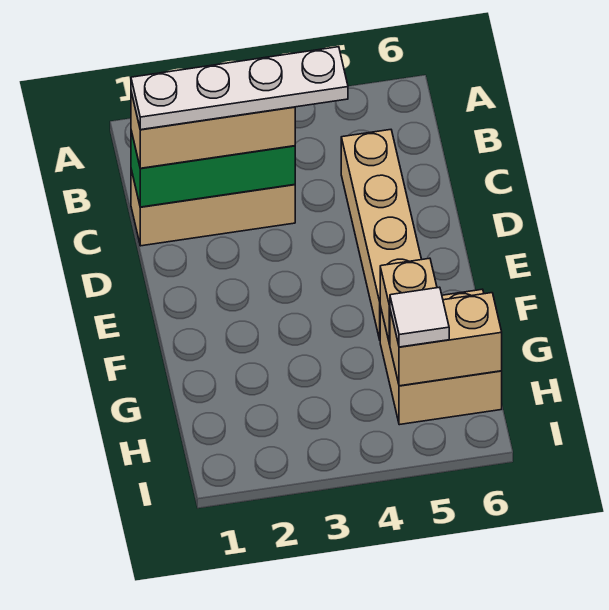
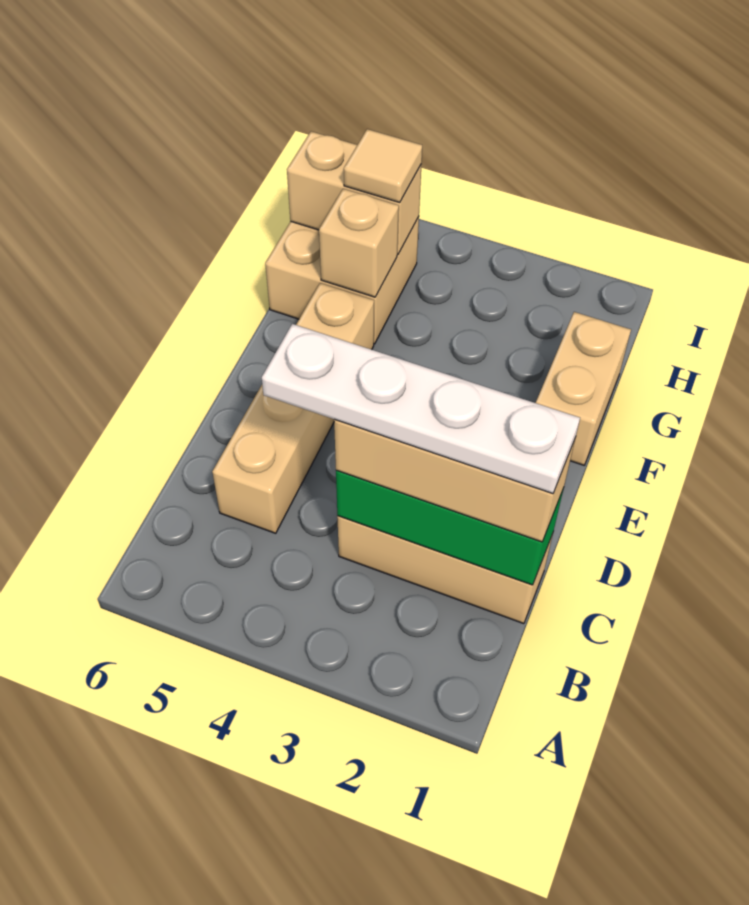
none -> tan brick F1:G1 level 1
white tile H5 level 3 -> tan tile H5 level 3

